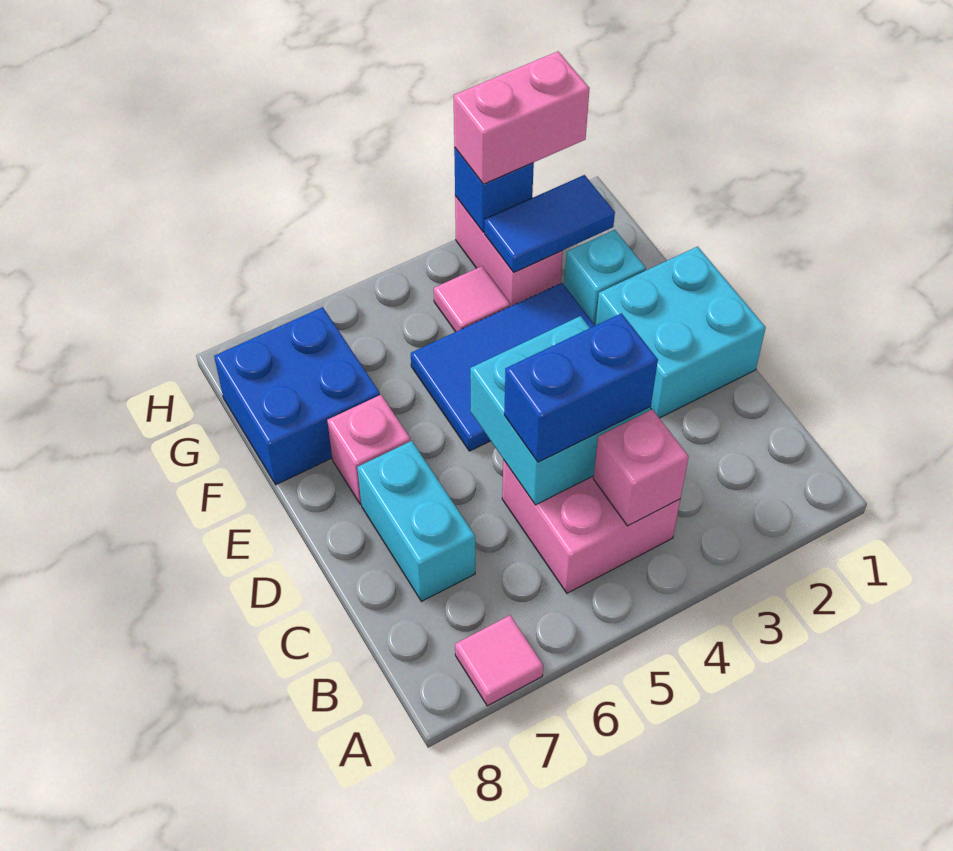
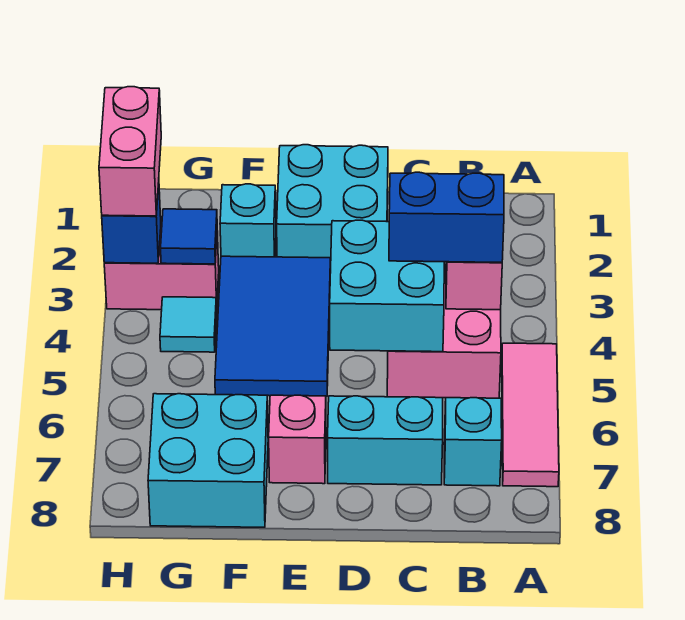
pink tile A7 level 1 -> pink tile A5:A7 level 1
none -> cyan brick B7 level 1
blue brick C4:C5 level 3 -> blue brick B4:C4 level 3
blue brick F7:G8 level 1 -> cyan brick F7:G8 level 1
blue tile G2:G3 level 2 -> blue tile G3 level 2
pink tile G4 level 1 -> cyan tile G4 level 1

